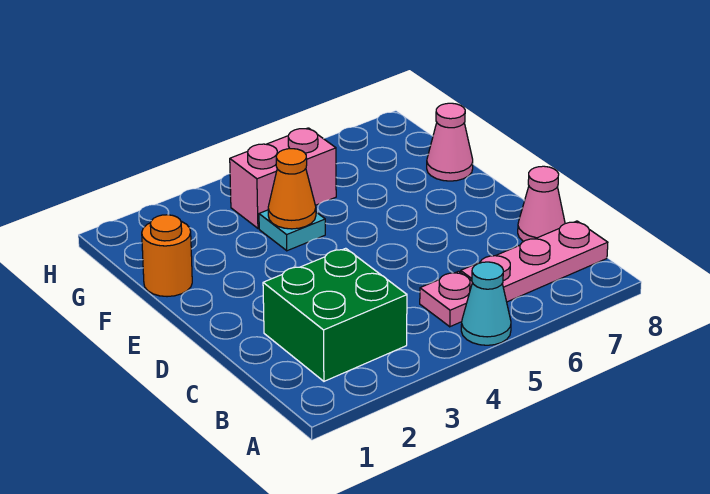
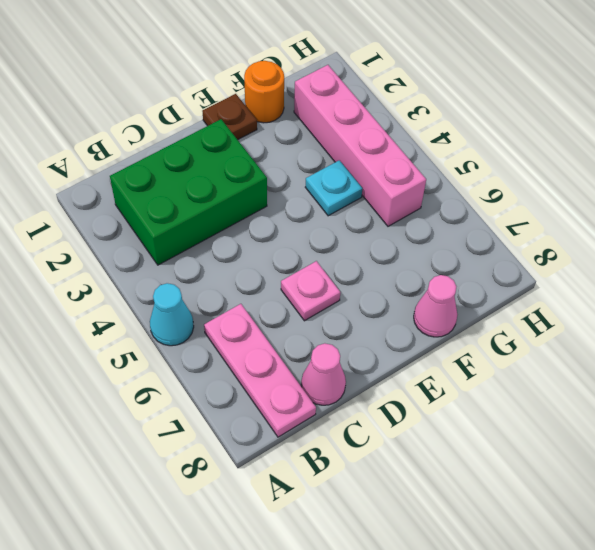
green brick B2:C3 level 1 -> green brick B2:D3 level 1
pink plate B5 level 1 -> pink plate D6 level 1
none -> brown plate E1 level 1
orange cone F4 level 2 -> none
pink brick G4:G5 level 1 -> pink brick G2:G5 level 1

